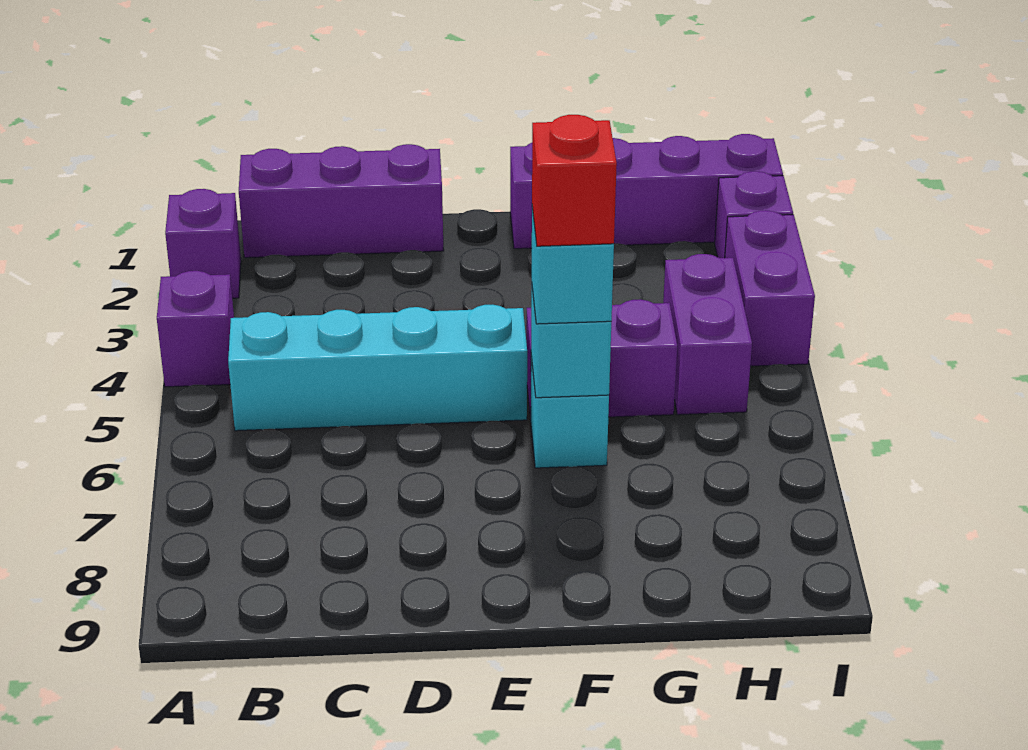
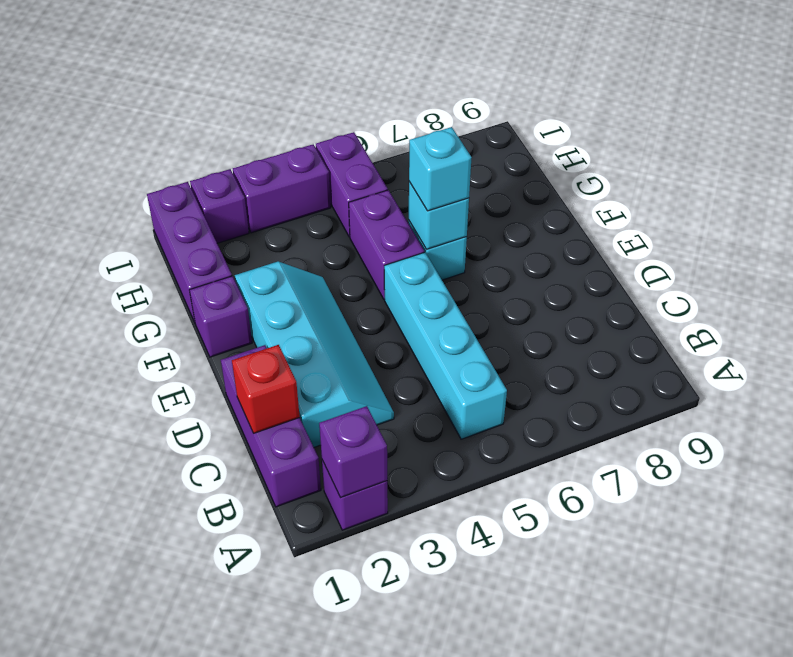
purple brick A4 level 1 -> purple brick A2 level 2
none -> cyan slope C2:F3 level 1 top 2
red brick F6 level 4 -> red brick C1 level 2
purple brick H4:H5 level 1 -> purple brick H5:I5 level 1

